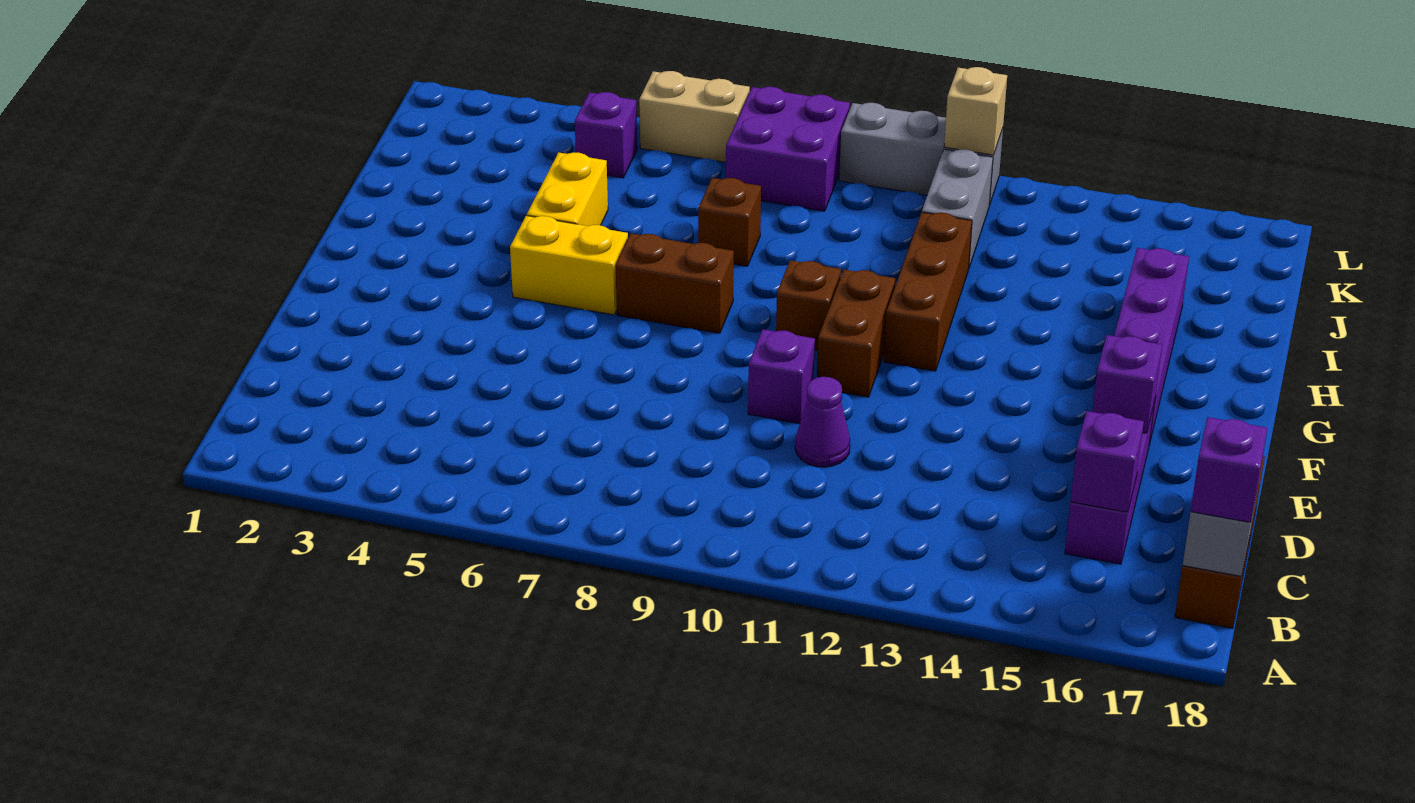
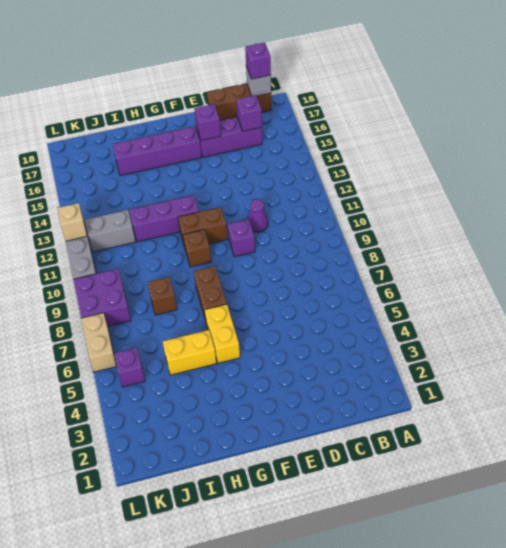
brown brick G12:I12 level 1 -> purple brick G12:I12 level 1

